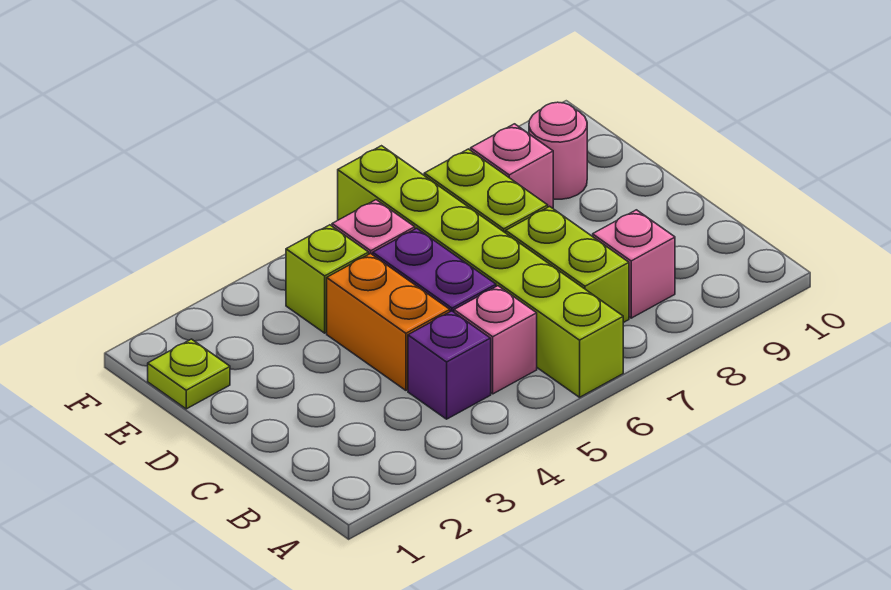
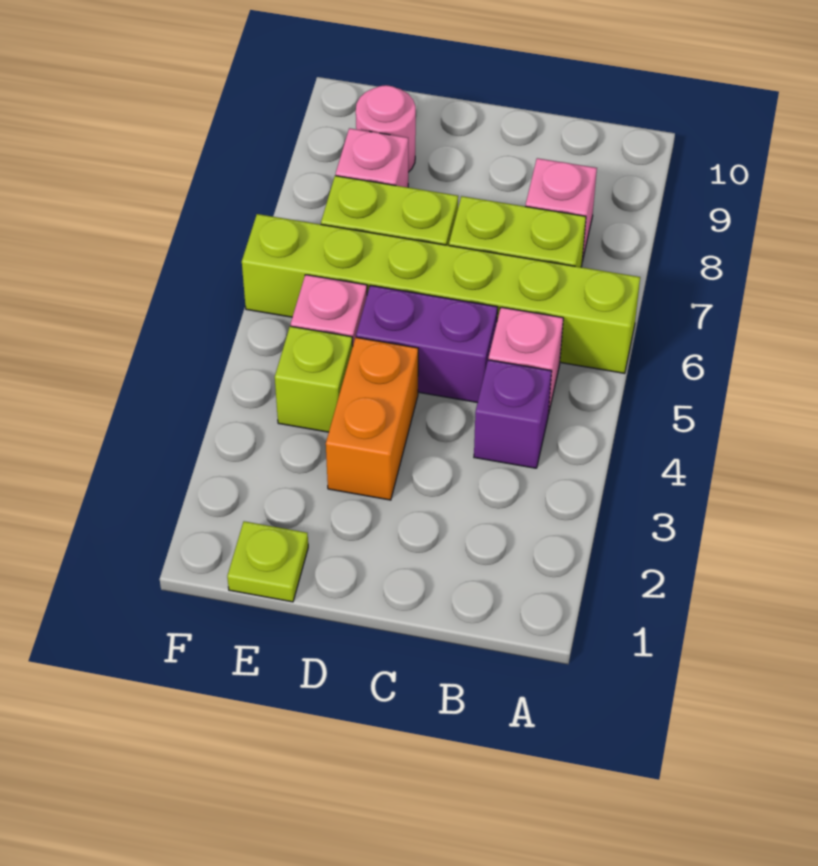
orange brick C4:D4 level 1 -> orange brick D3:D4 level 1

